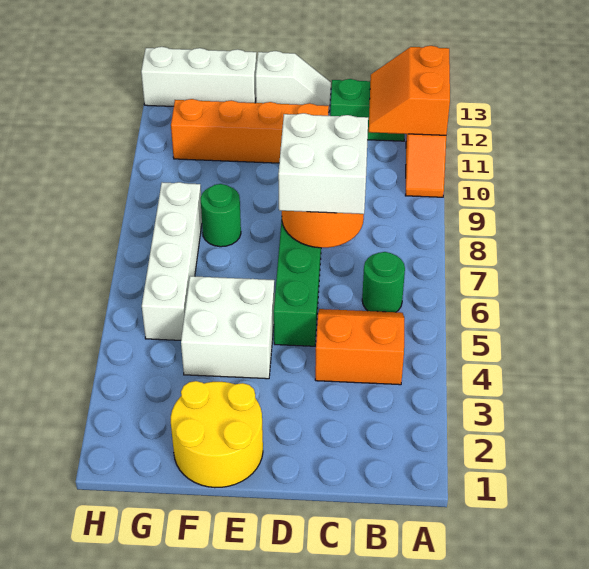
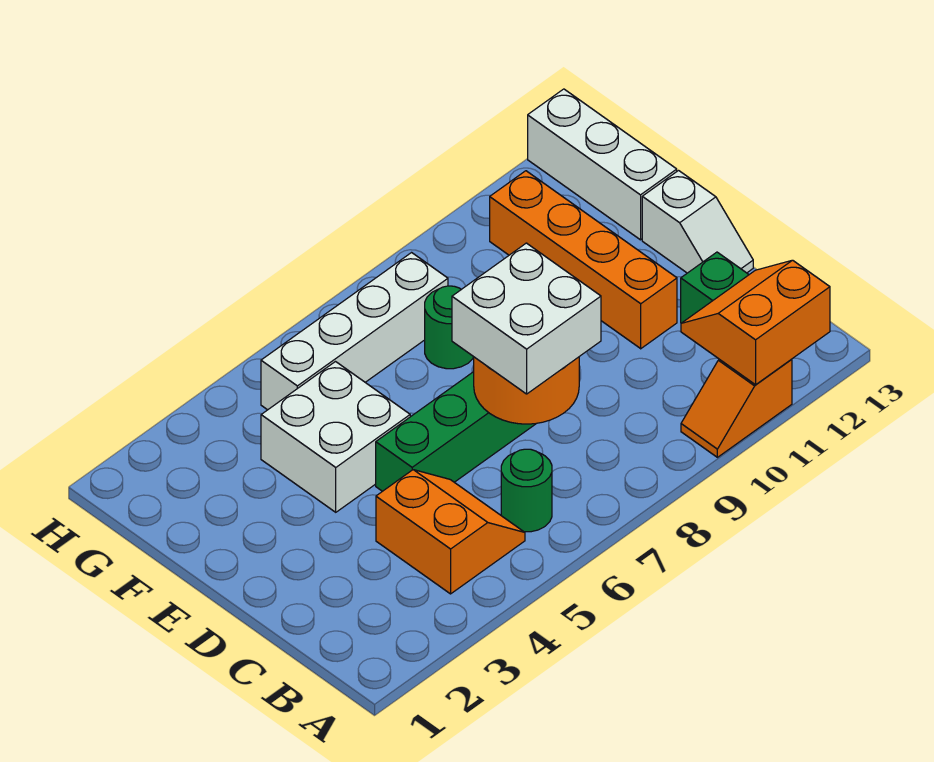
yellow round brick E1:F2 level 1 -> none

